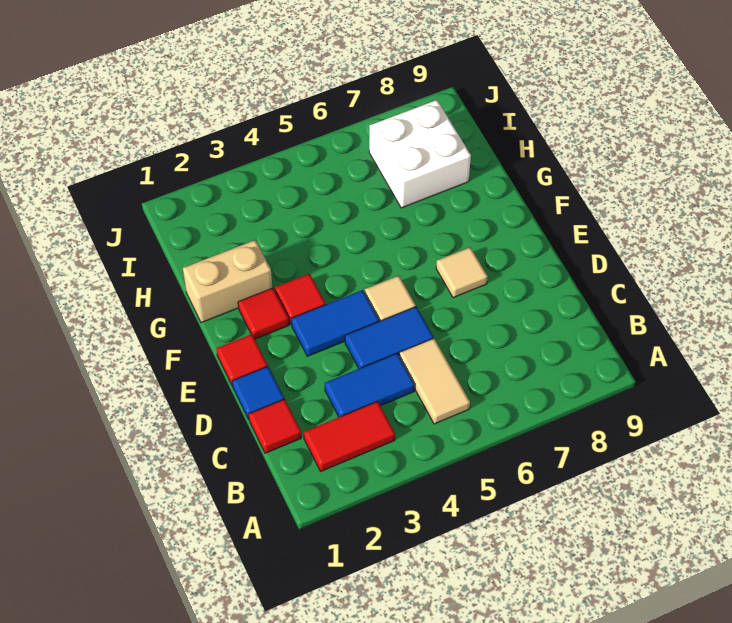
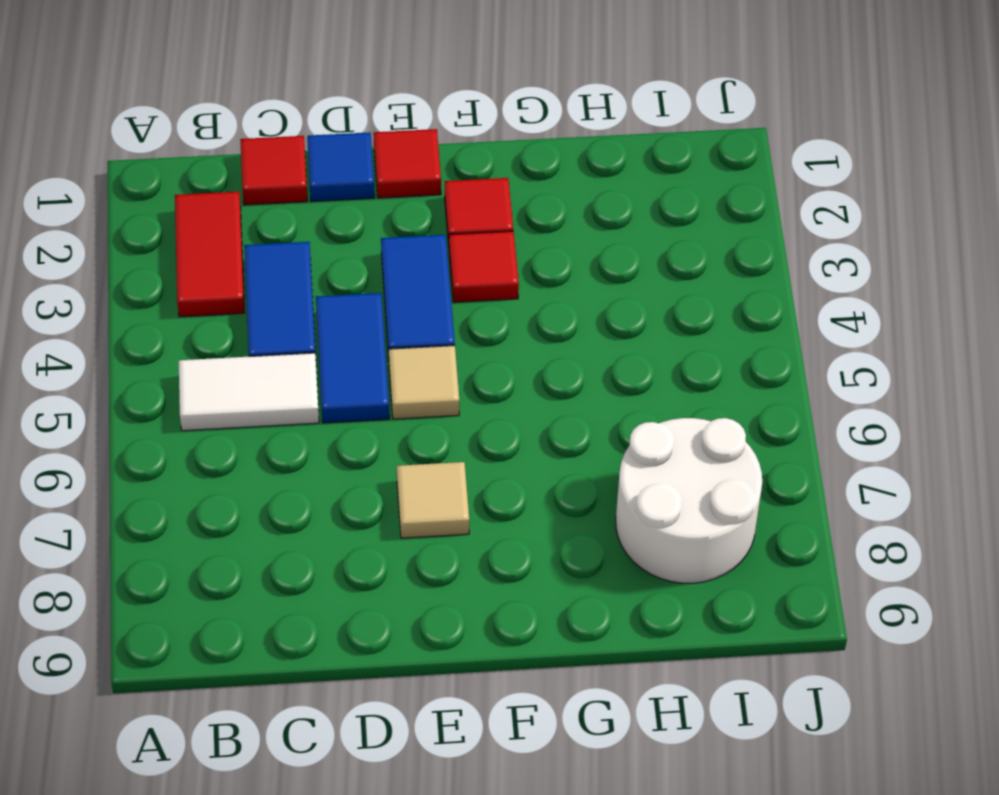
tan tile B5:C5 level 1 -> white tile B5:C5 level 1
tan brick G1:G2 level 1 -> none
white brick H7:I8 level 1 -> white round brick H7:I8 level 1

